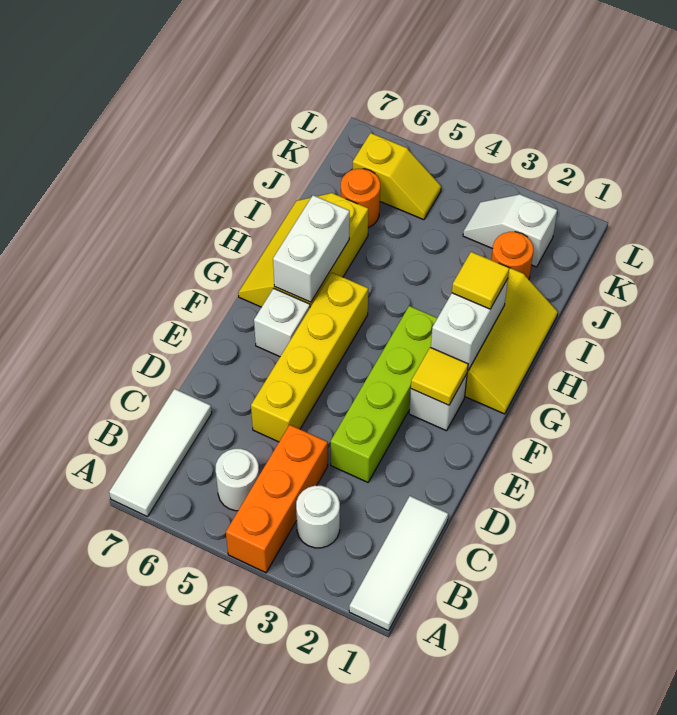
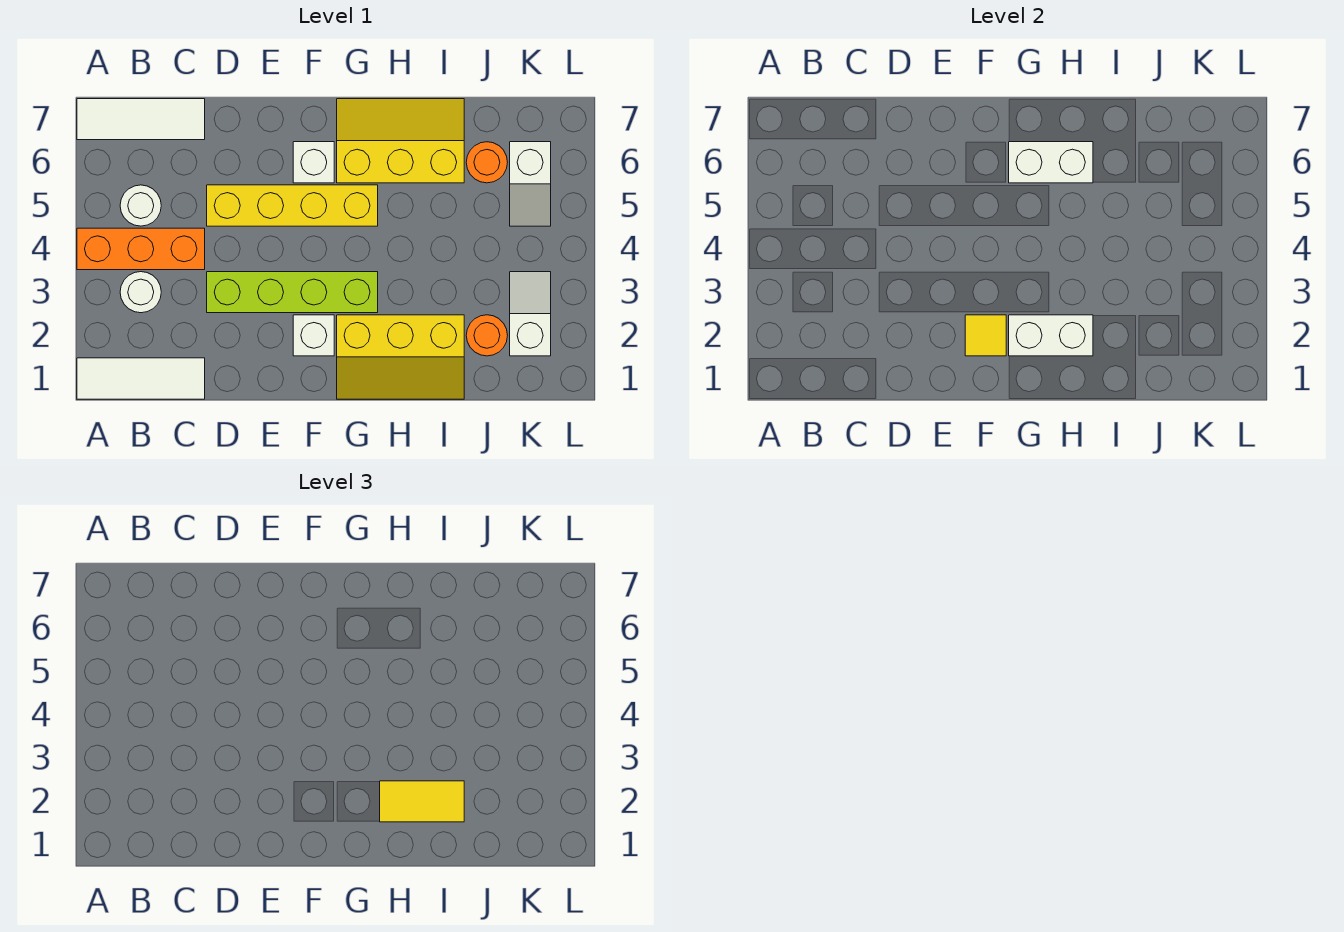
yellow tile H2 level 3 -> yellow tile H2:I2 level 3
yellow slope K5:K6 level 1 top 6 -> white slope K5:K6 level 1 top 6

